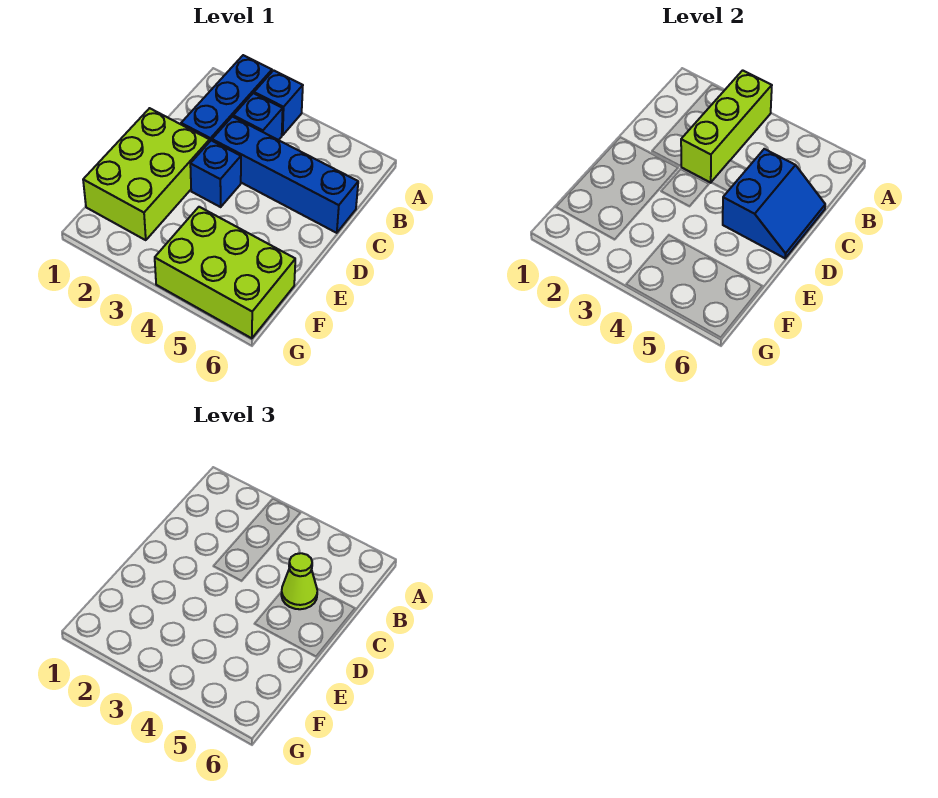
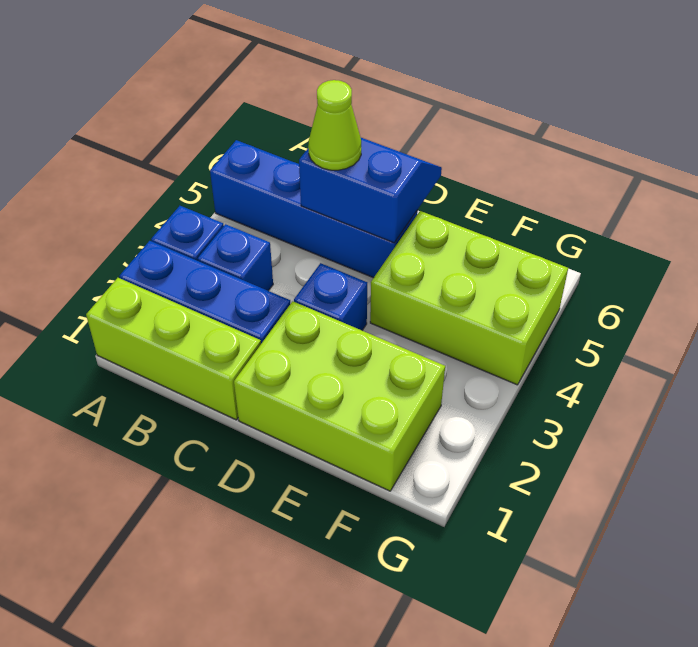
lime brick A3:C3 level 2 -> lime brick A1:C1 level 1
blue brick C3:C6 level 1 -> blue brick A5:D5 level 1
lime brick F4:G6 level 1 -> lime brick E4:G5 level 1

